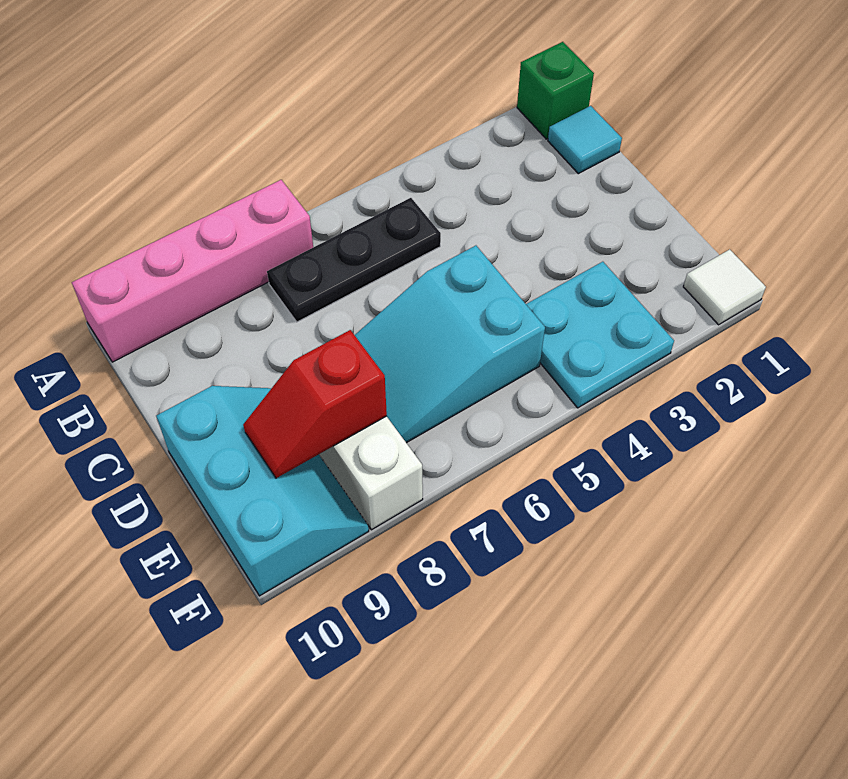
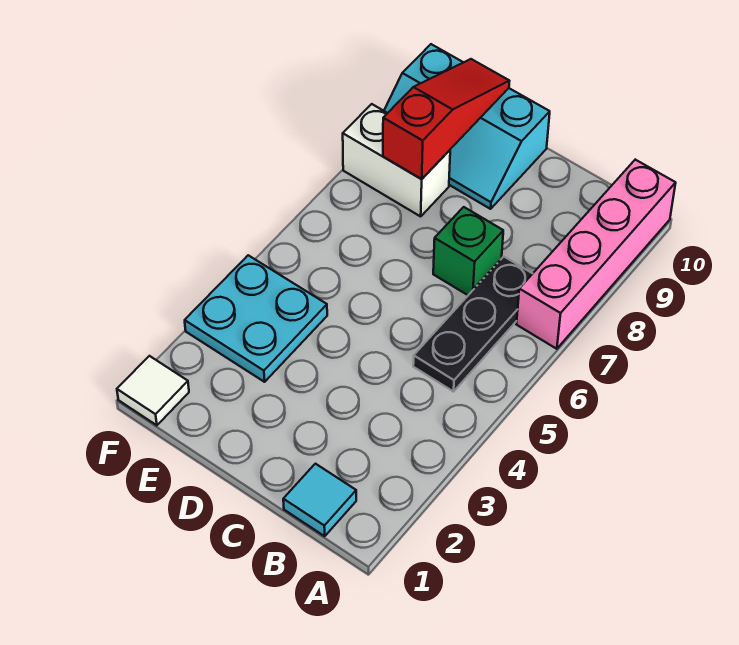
green brick A1 level 1 -> green brick C7 level 1
cyan slope D5:E7 level 1 top 5 -> none
red slope E8:E9 level 2 top 8 -> red slope E8:E10 level 2 top 8

